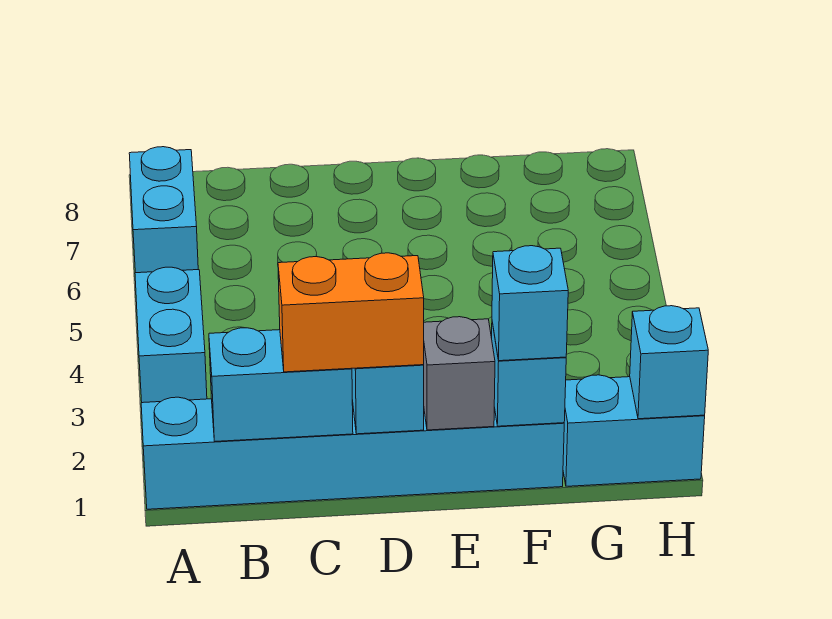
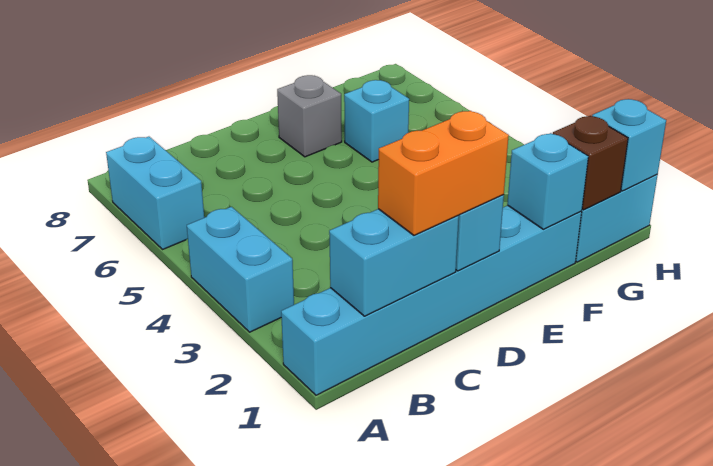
grey brick E1 level 2 -> grey brick E7 level 1
cyan brick F1 level 3 -> cyan brick F6 level 1
none -> brown brick G1 level 2

